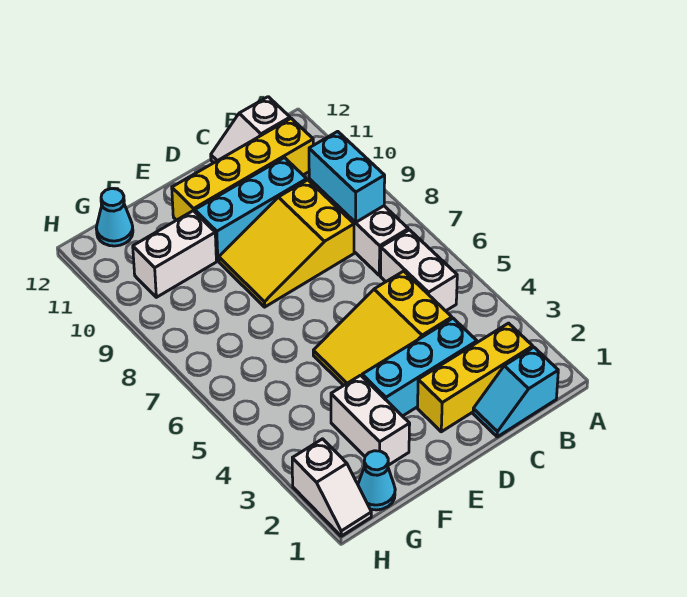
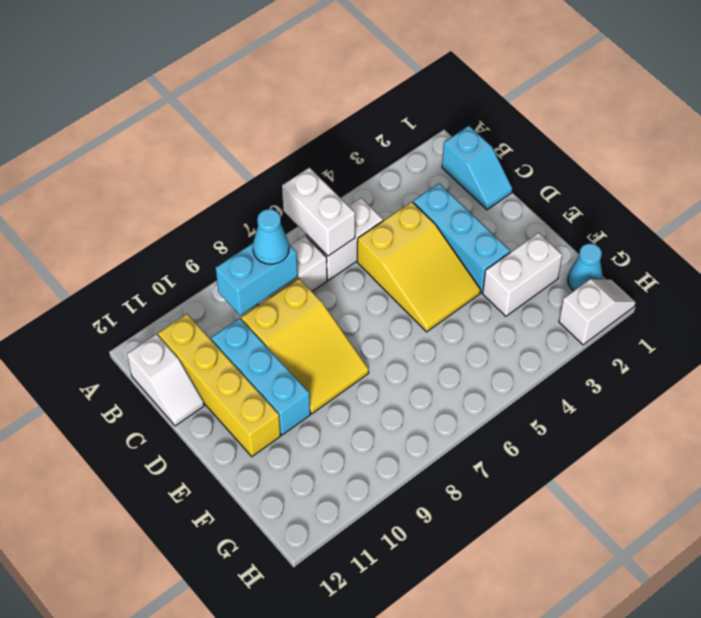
yellow brick B2:D2 level 1 -> none
white brick F10:G10 level 1 -> white brick A6:B6 level 2
cyan cone G12 level 1 -> cyan cone B8 level 3

